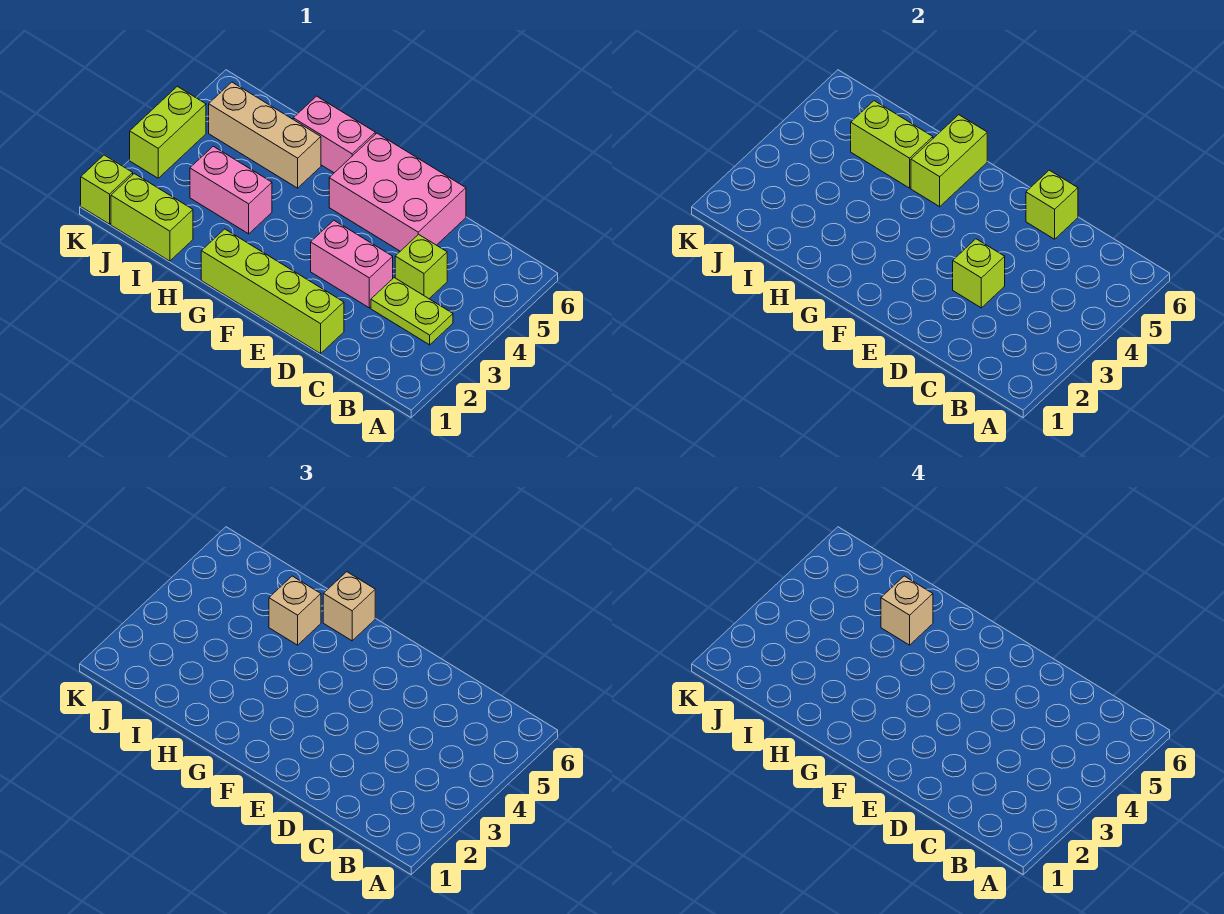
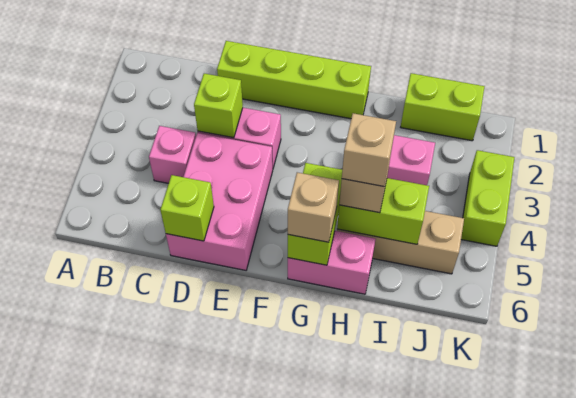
lime plate B3:C3 level 1 -> none
lime brick C4 level 1 -> pink brick C4 level 1
pink brick D5:F6 level 1 -> pink brick D4:E6 level 1
lime brick K1 level 1 -> none

